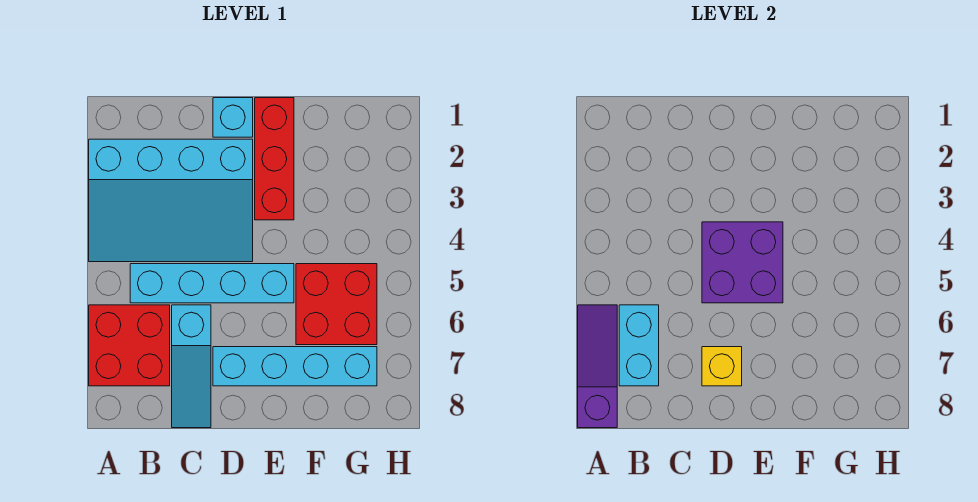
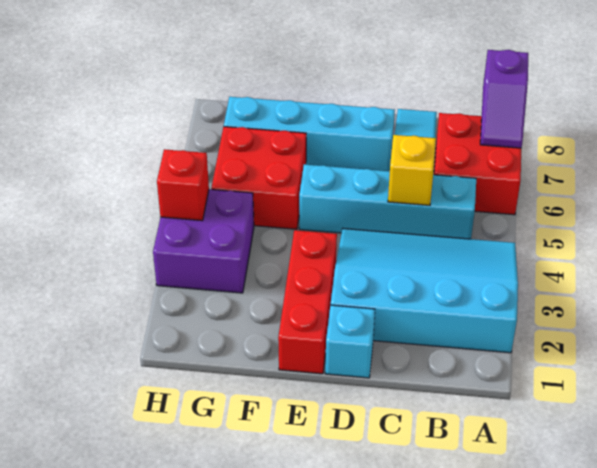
purple slope A6:A8 level 2 top 8 -> purple slope A7:A8 level 2 top 8
cyan brick B6:B7 level 2 -> none
purple brick D4:E5 level 2 -> purple brick G3:H4 level 1
yellow brick D7 level 2 -> yellow brick C5 level 2
none -> red brick H4 level 2

